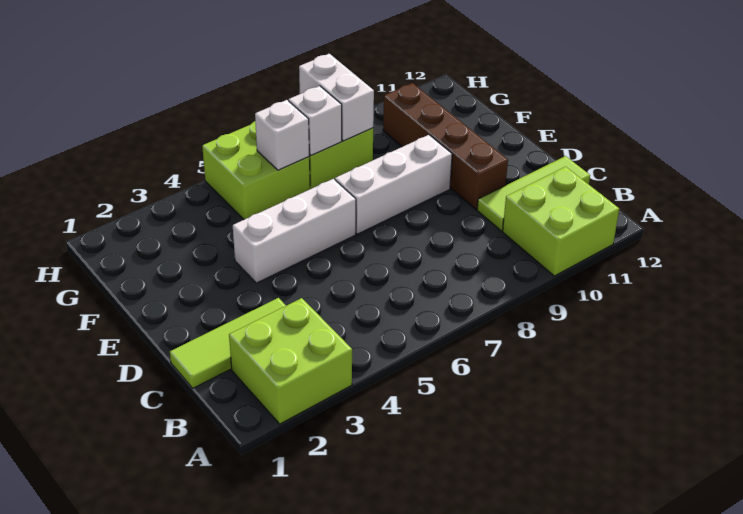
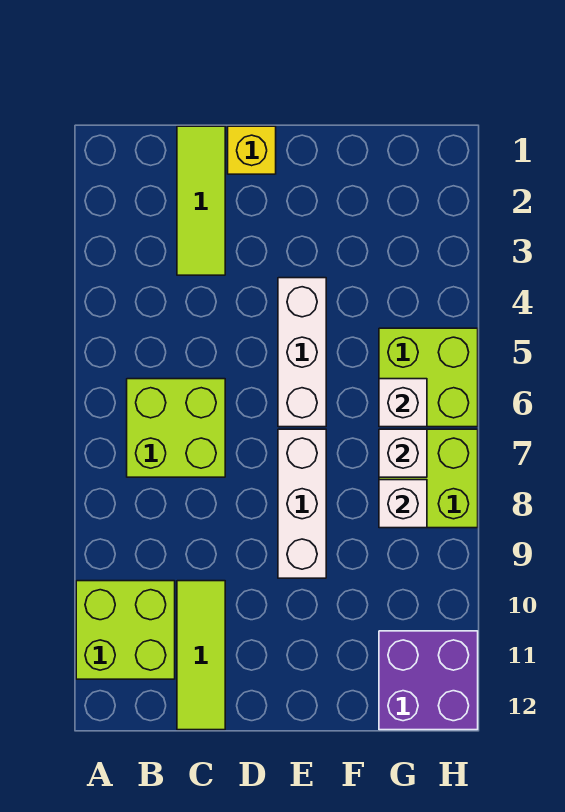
lime brick A2:B3 level 1 -> lime brick B6:C7 level 1
none -> yellow brick D1 level 1
brown brick D10:G10 level 1 -> none
white brick G8:H8 level 2 -> white brick G8 level 2
none -> purple brick G11:H12 level 1

